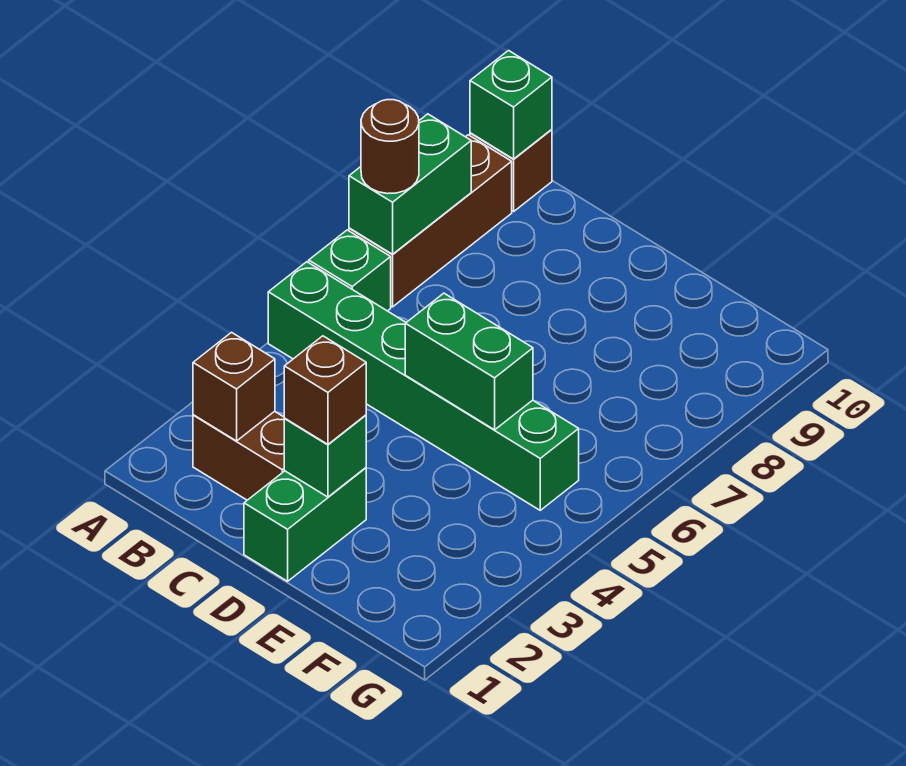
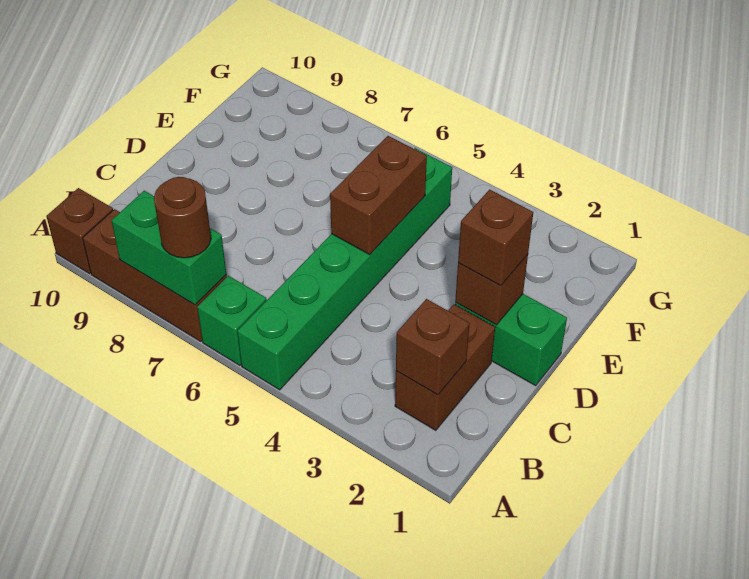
green brick A10 level 2 -> none
green brick D2 level 2 -> brown brick D2 level 2
green brick D5:E5 level 2 -> brown brick D5:E5 level 2

